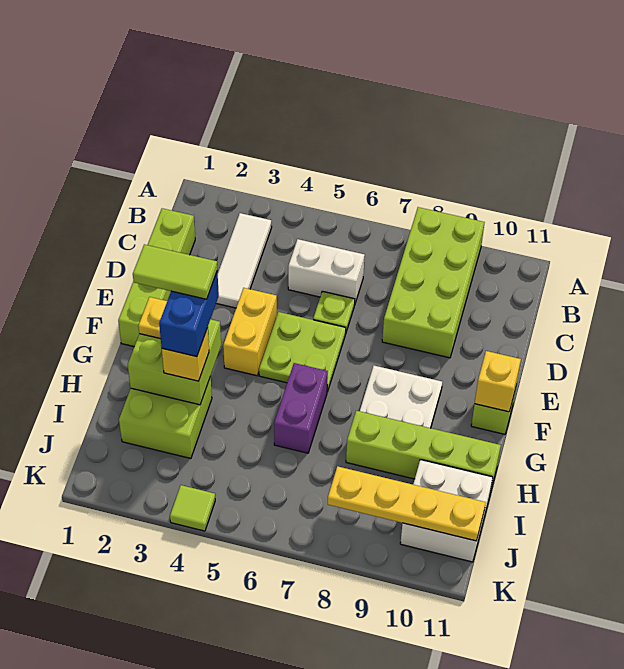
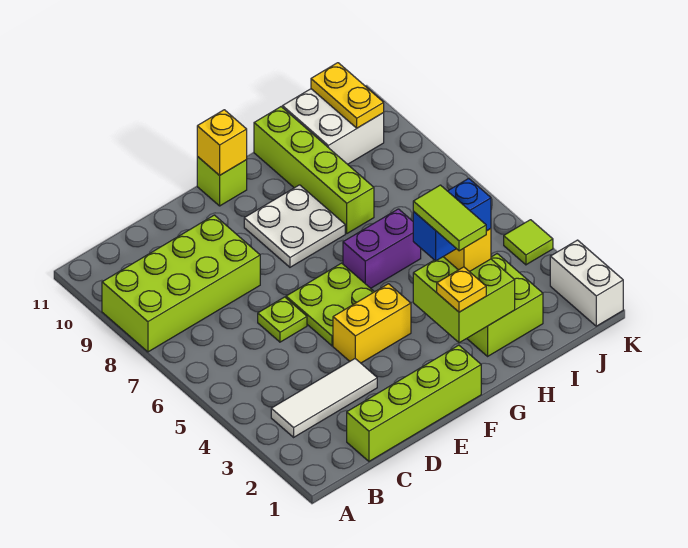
white brick C5:C6 level 1 -> white brick K1:K2 level 1
yellow plate J8:J11 level 2 -> yellow plate J10:J11 level 2

